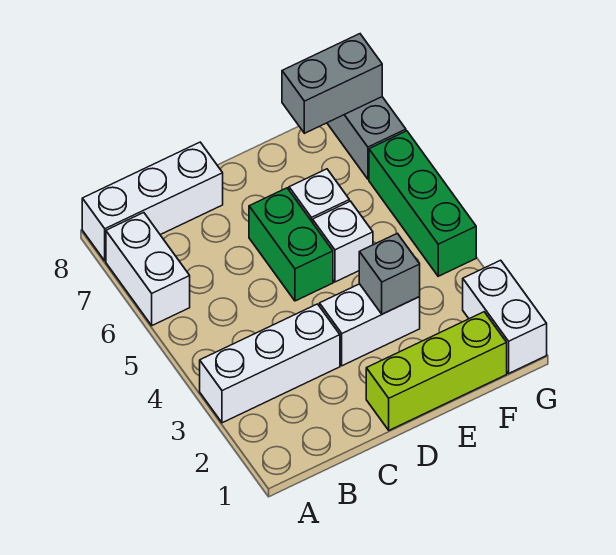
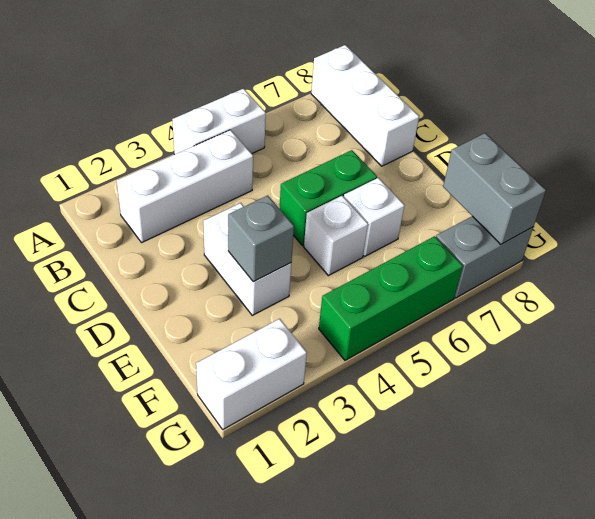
white brick A3:C3 level 1 -> white brick B2:B4 level 1
white brick A6:A7 level 1 -> white brick A4:A5 level 1
lime brick D1:F1 level 1 -> none

